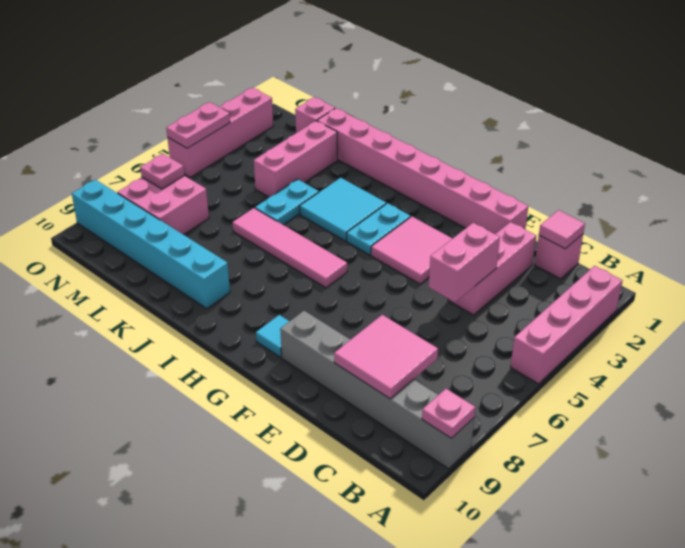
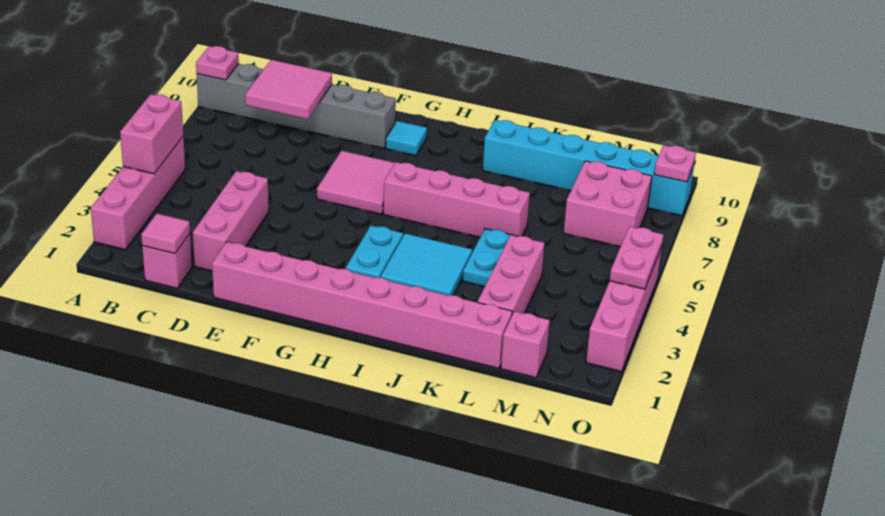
pink brick D4:D5 level 2 -> pink brick A4:A5 level 2
pink tile F3:G4 level 1 -> pink tile F6:G7 level 1
pink tile H6:K6 level 1 -> pink brick H6:K6 level 1
pink plate N7 level 2 -> pink plate O9 level 2

